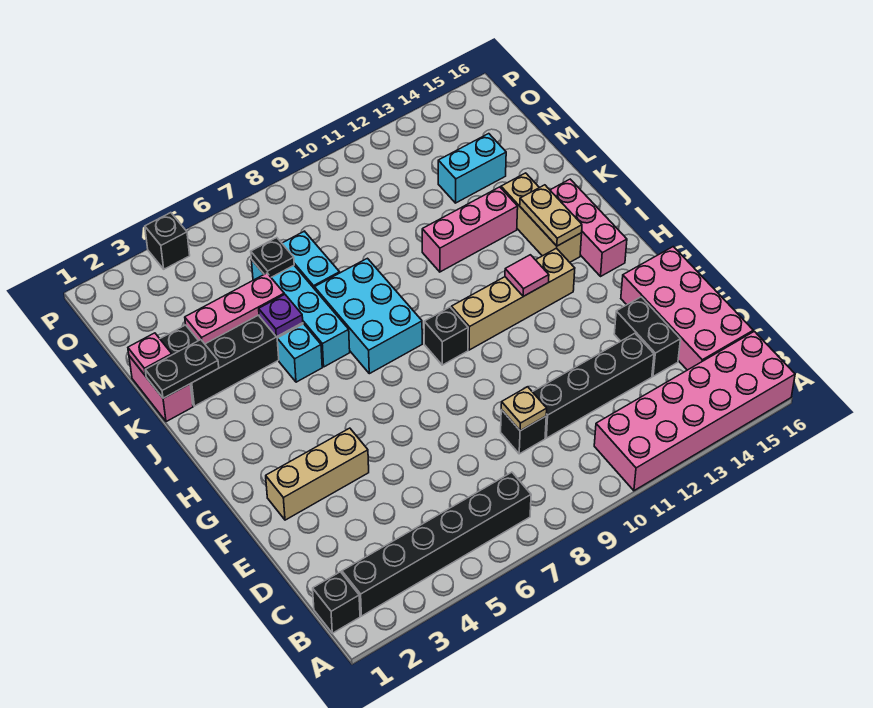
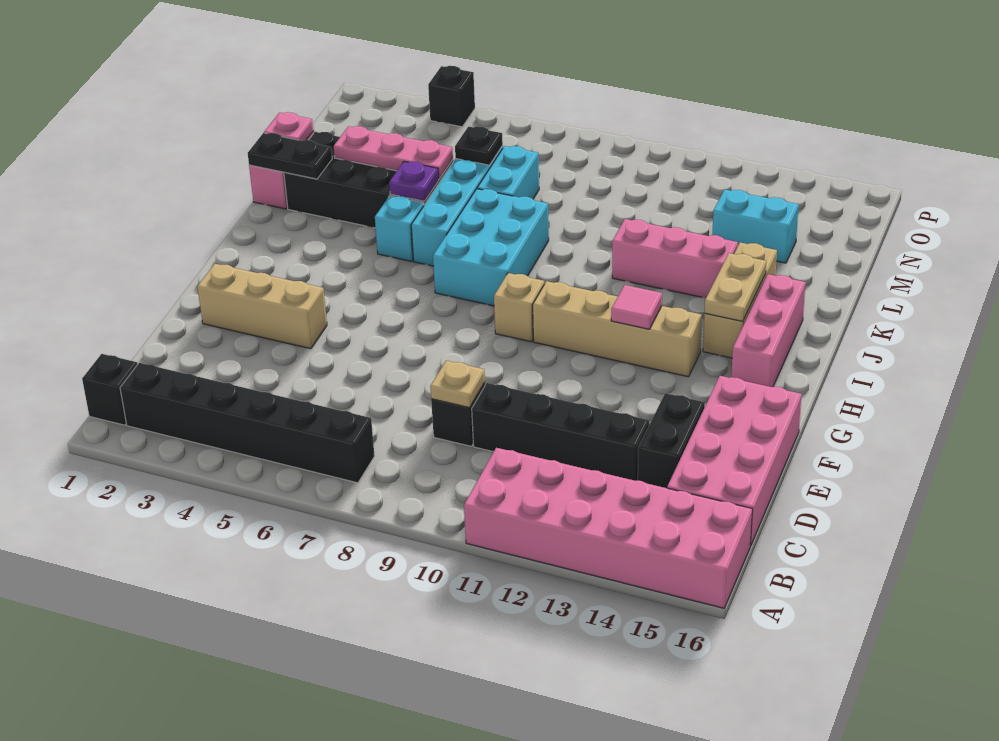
black brick H9 level 1 -> tan brick H9 level 1

